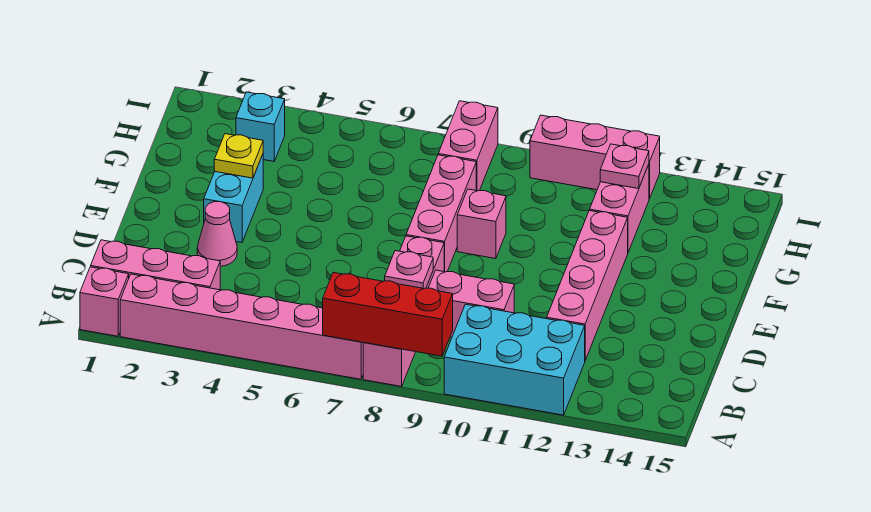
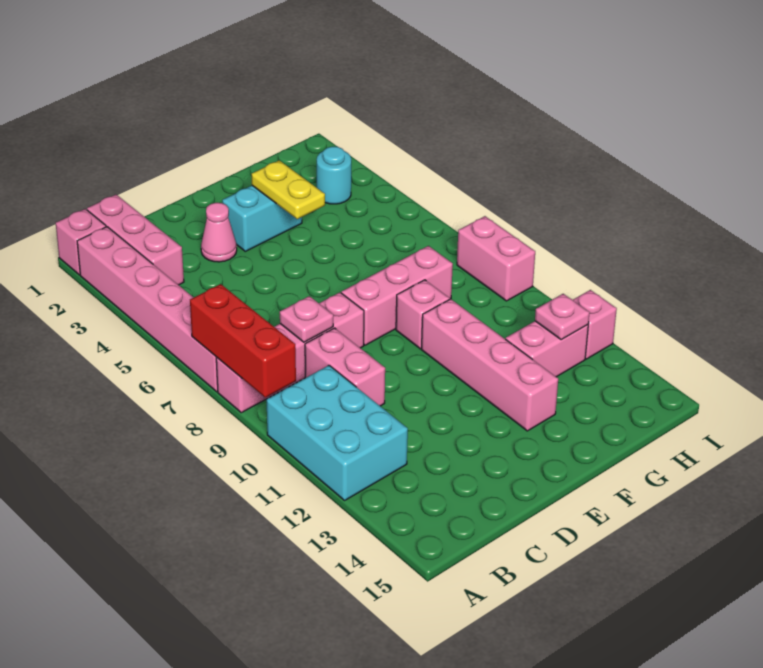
pink brick C12:F12 level 1 -> pink brick F10:F13 level 1
yellow plate F3 level 2 -> yellow plate F3:F4 level 2
cyan brick H3 level 1 -> cyan round brick H3 level 1
pink brick H8:I8 level 1 -> pink brick I8:I9 level 1
pink brick I10:I12 level 1 -> pink brick I12 level 1

